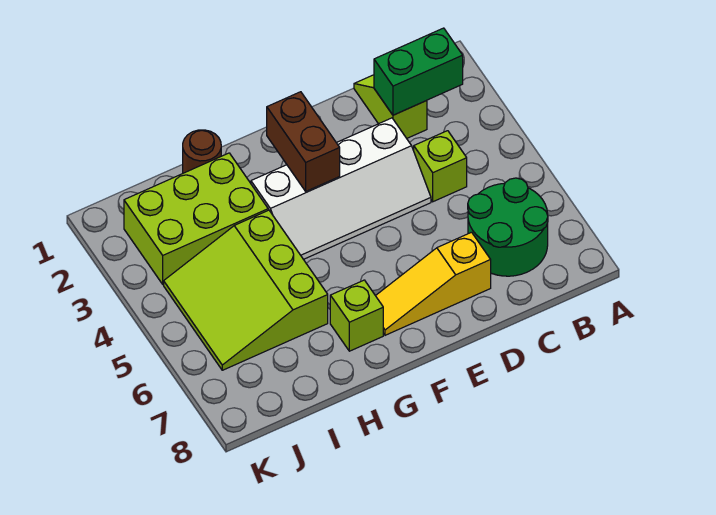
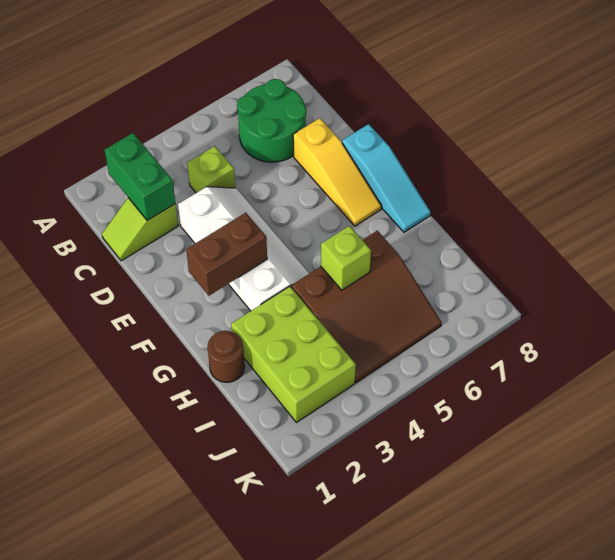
none -> cyan slope E8:G8 level 1 top E
lime brick G7 level 1 -> lime brick H5 level 2
lime slope H4:J6 level 1 top H -> brown slope H4:J6 level 1 top H

